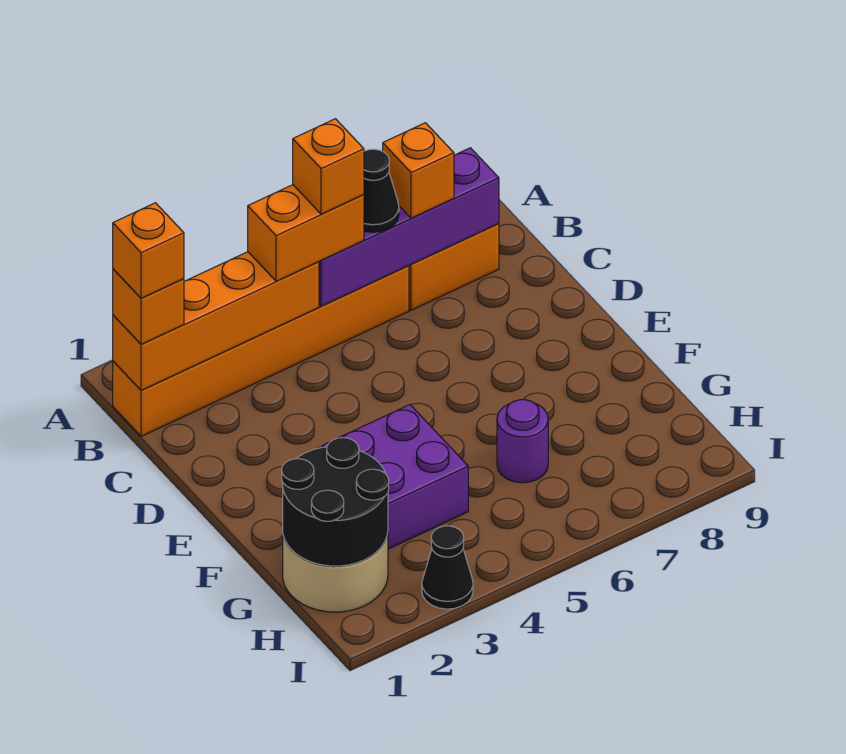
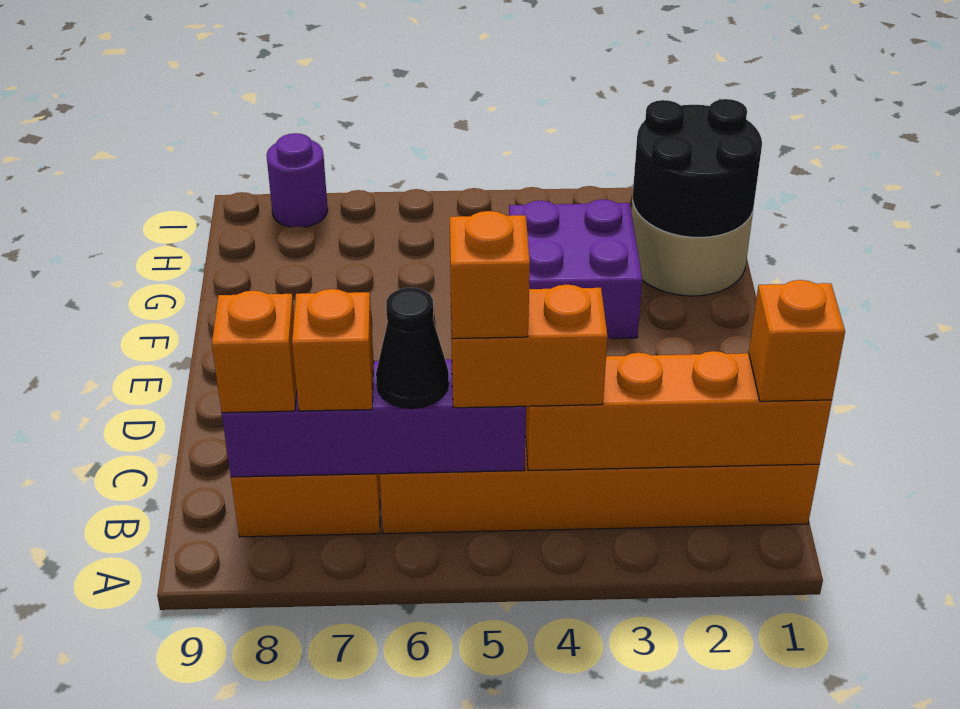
orange brick B1 level 4 -> orange brick B8 level 3
purple round brick G6 level 1 -> purple round brick I8 level 1
black cone I3 level 1 -> none

